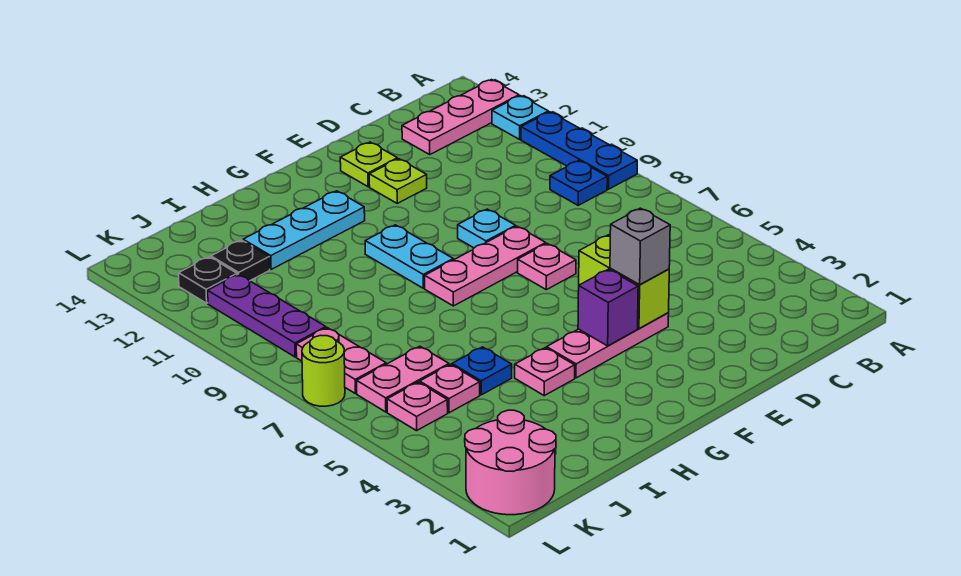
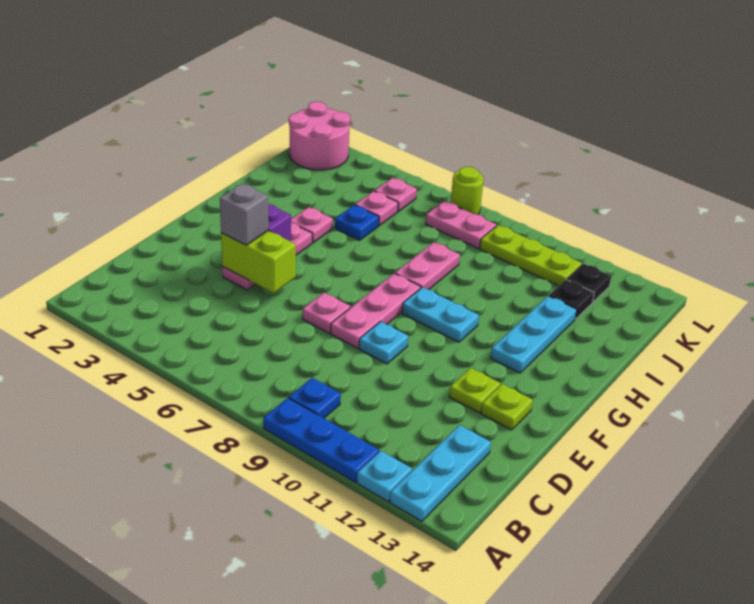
pink plate A13:C13 level 1 -> cyan plate A13:C13 level 1
pink plate J6:K6 level 1 -> pink plate H8:I8 level 1
purple plate K9:K11 level 1 -> lime plate K9:K11 level 1

